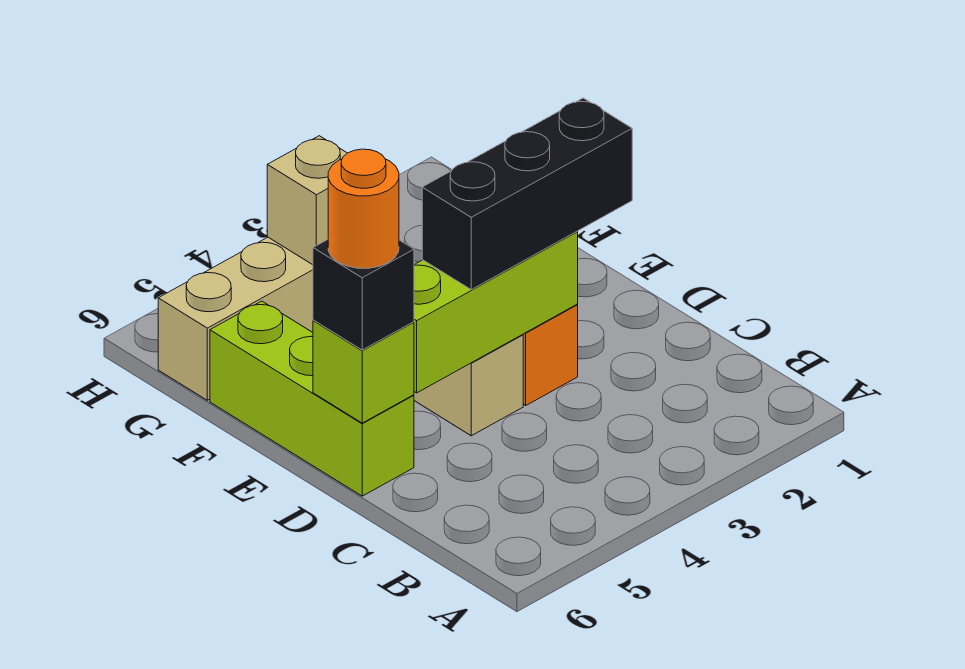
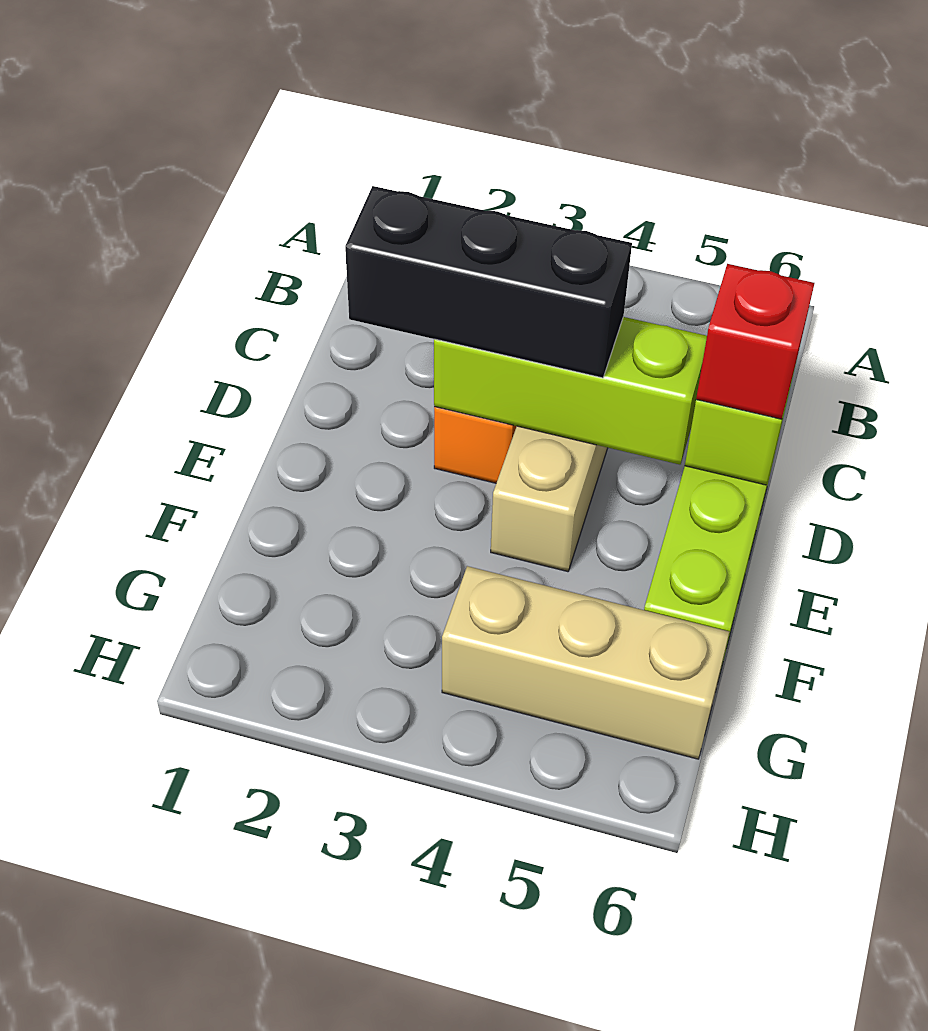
black brick D6 level 3 -> red brick D6 level 3
orange round brick D6 level 4 -> none
tan brick G4 level 2 -> none

